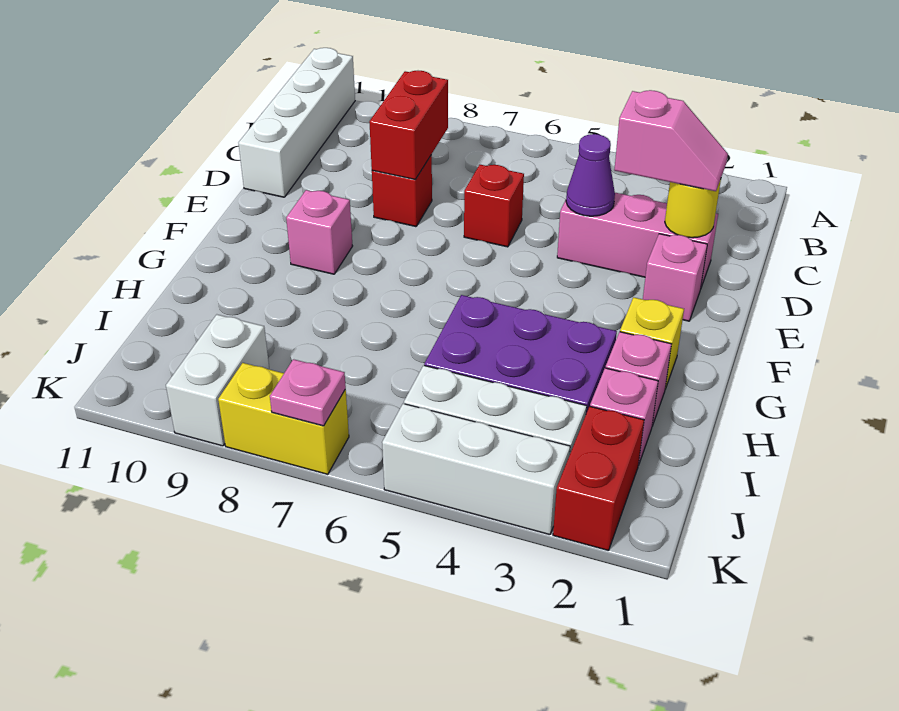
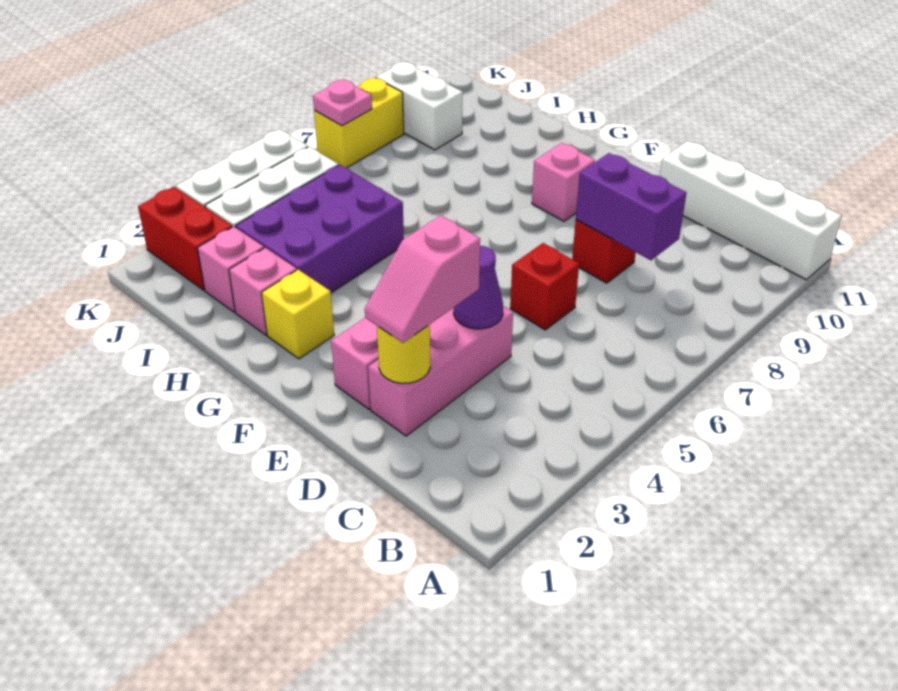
red brick C8:D8 level 2 -> purple brick C8:D8 level 2

